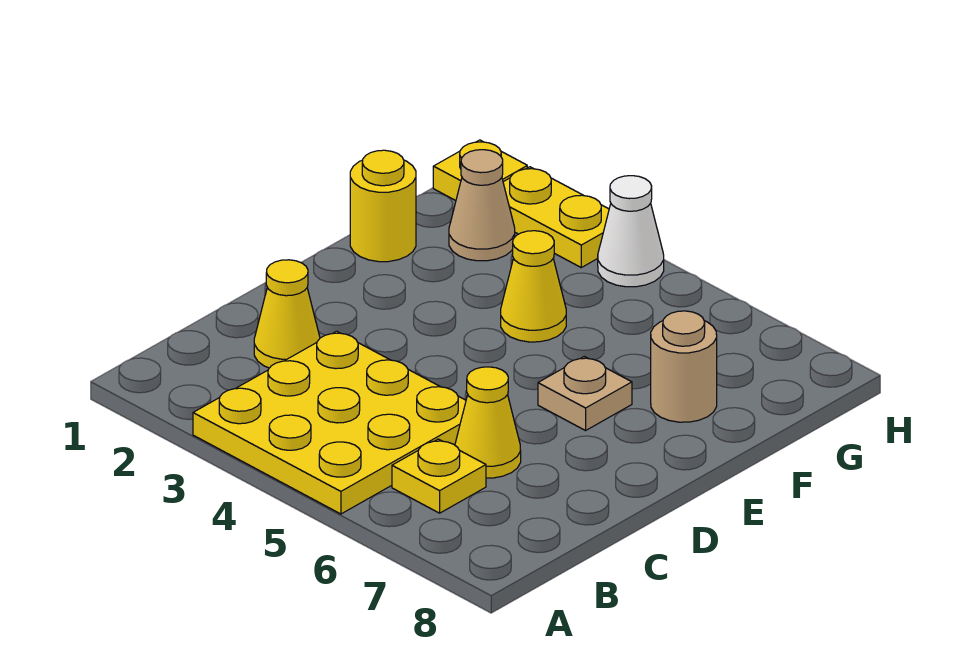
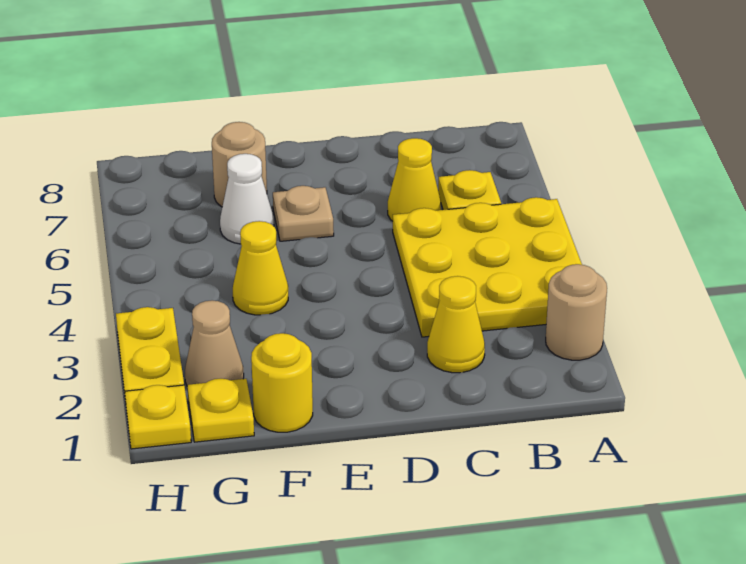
none -> tan round brick A2 level 1
none -> yellow plate G1 level 1
white cone H4 level 1 -> white cone F6 level 1

